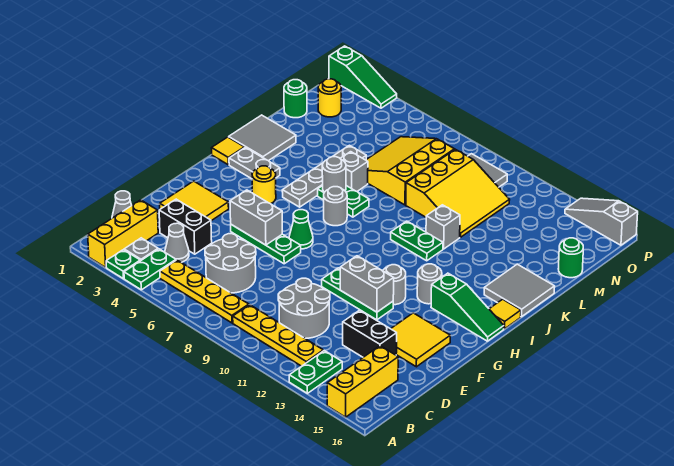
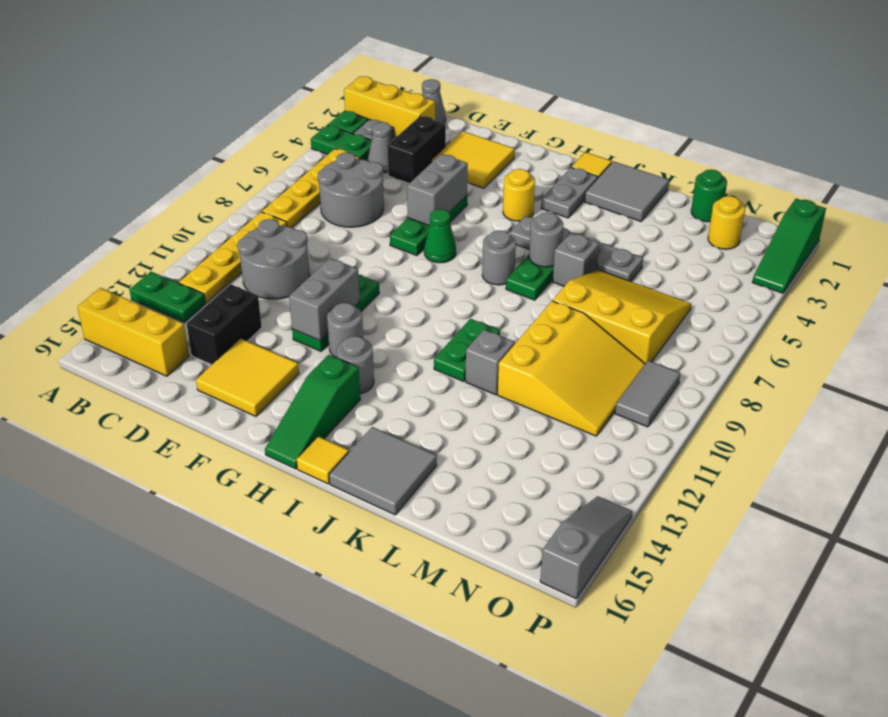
yellow slope L9:N11 level 1 top 9 -> yellow slope L9:N11 level 1 top L
green round brick M16 level 1 -> none

